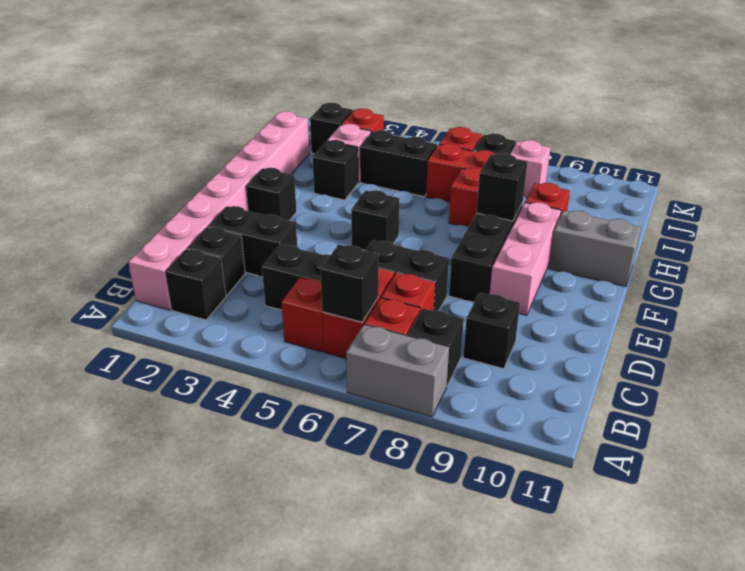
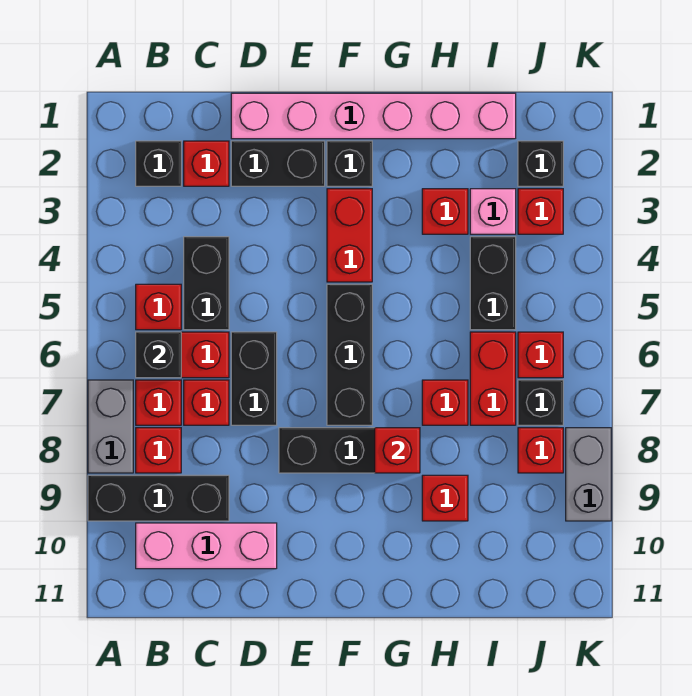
pink brick B1:I1 level 1 -> pink brick D1:I1 level 1
black brick B8 level 1 -> red brick B8 level 1
black brick C2 level 1 -> red brick C2 level 1
black brick C9 level 1 -> black brick A9:C9 level 1
black brick D2:D3 level 1 -> black brick D2:E2 level 1
pink brick E9:G9 level 1 -> pink brick B10:D10 level 1
none -> red brick F3:F4 level 1
black brick F5 level 1 -> black brick F5:F7 level 1
black brick G8 level 2 -> red brick G8 level 2
grey brick G10:G11 level 1 -> grey brick K8:K9 level 1
black brick H3 level 1 -> red brick H3 level 1
pink brick J8 level 1 -> red brick J8 level 1

